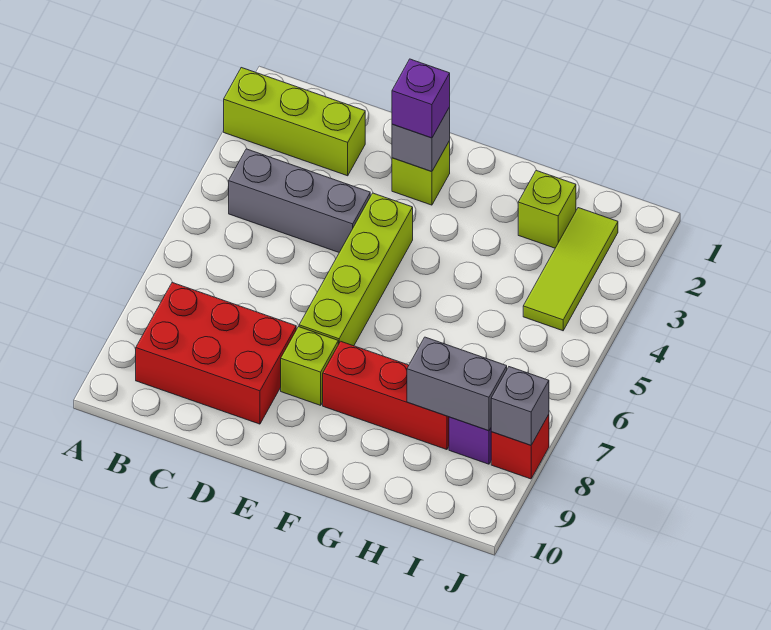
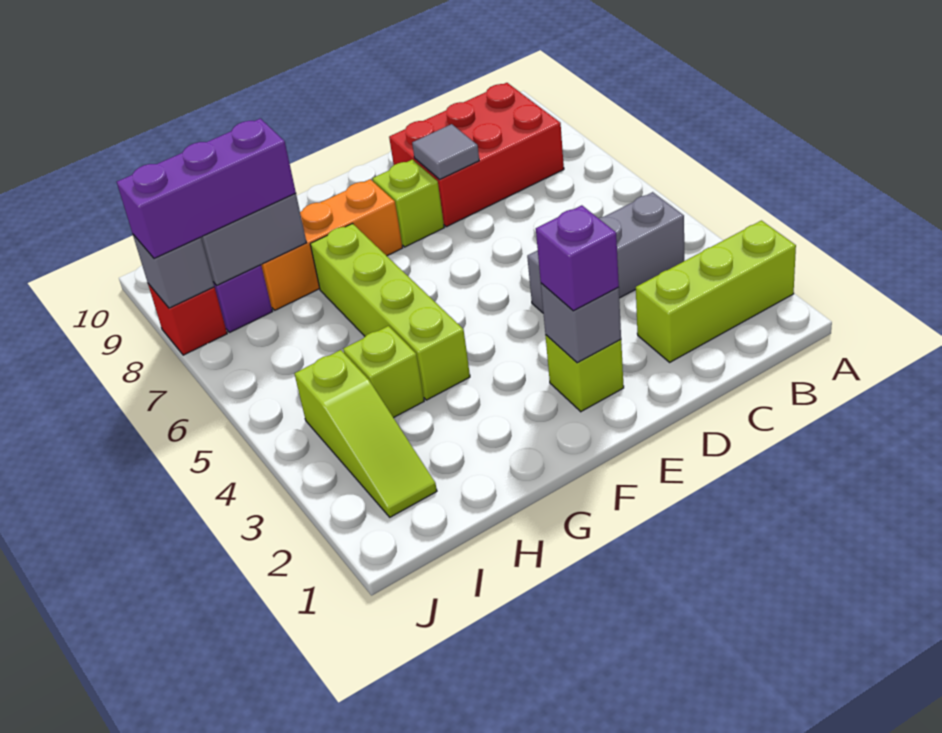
none -> grey tile D8 level 2
lime brick E4:E7 level 1 -> lime brick G4:G7 level 1
red brick F8:H8 level 1 -> orange brick F8:H8 level 1
lime brick H2 level 1 -> lime brick H4 level 1
none -> purple brick H8:J8 level 3
lime tile I2:I4 level 1 -> lime slope I2:I4 level 1 top 4

